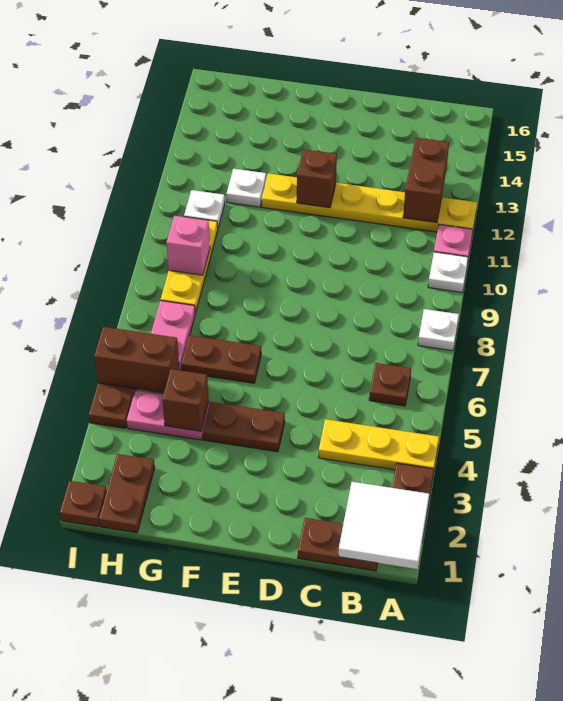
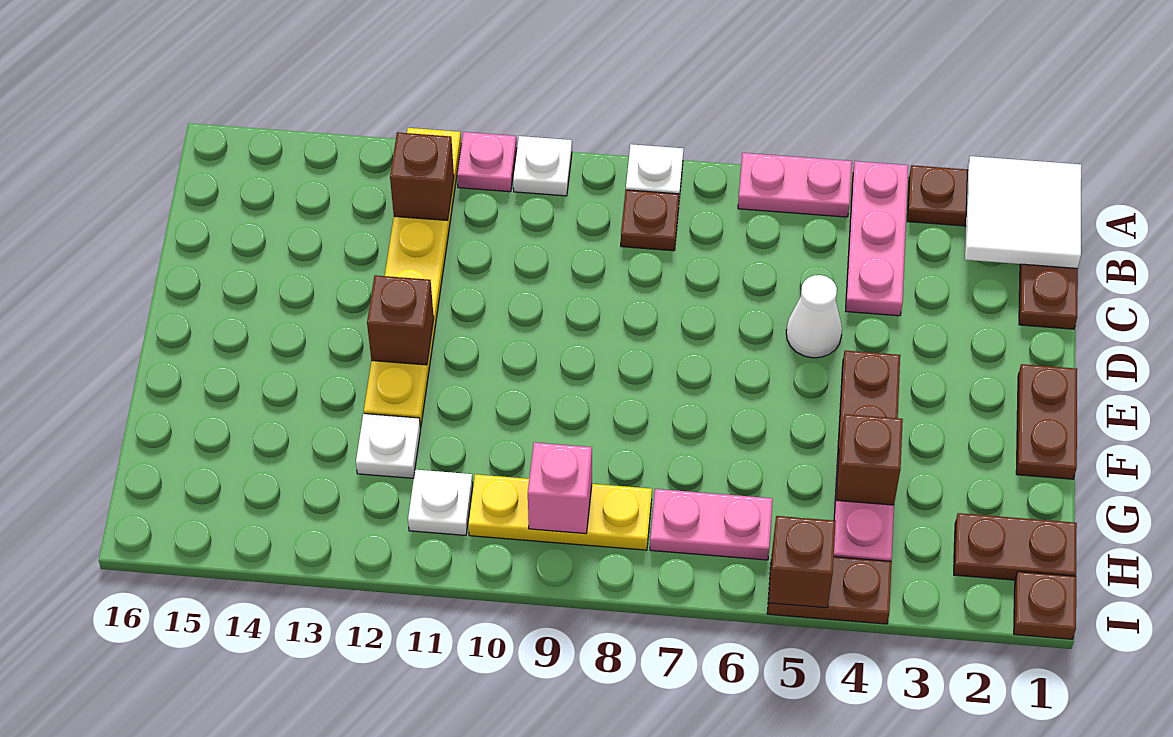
yellow plate A4:C4 level 1 -> pink plate A4:C4 level 1
none -> pink plate A5:A6 level 1
brown plate B6 level 1 -> brown plate B8 level 1
brown brick B12:B13 level 2 -> brown brick B12 level 2
none -> white cone D5 level 1
brown plate F6:G6 level 1 -> brown plate E1:F1 level 1
brown brick H5:I5 level 2 -> brown brick I5 level 2

